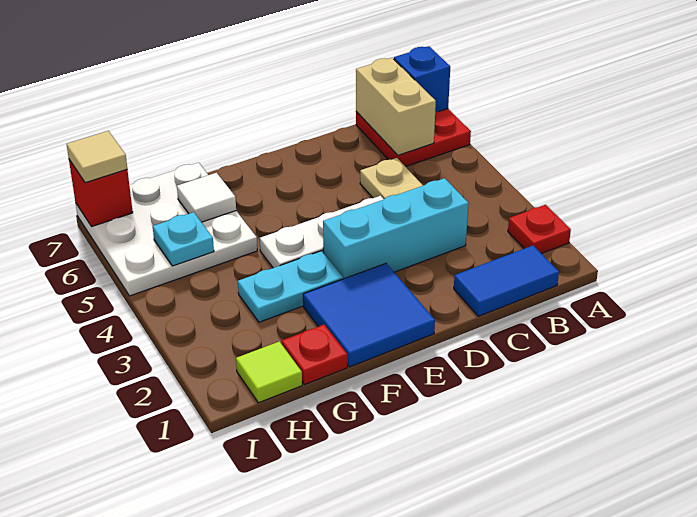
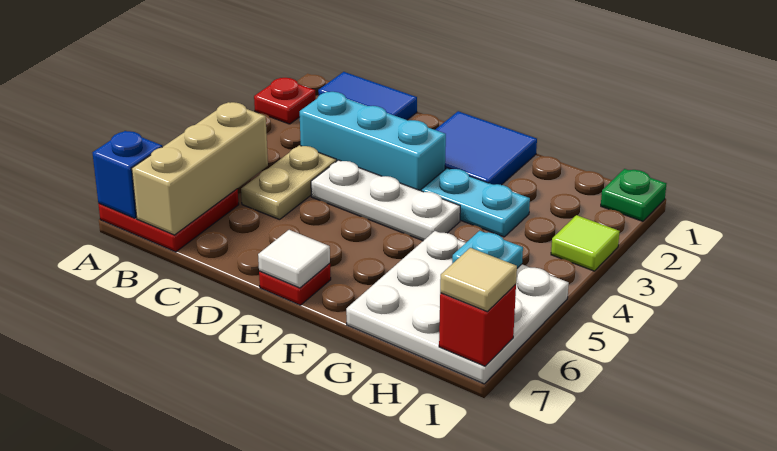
tan brick B6:B7 level 2 -> tan brick B5:B7 level 2
red plate G1 level 1 -> red plate E7 level 1
white tile G6 level 2 -> white tile E7 level 2
lime tile H1 level 1 -> lime tile I3 level 1
none -> green plate I1 level 1

